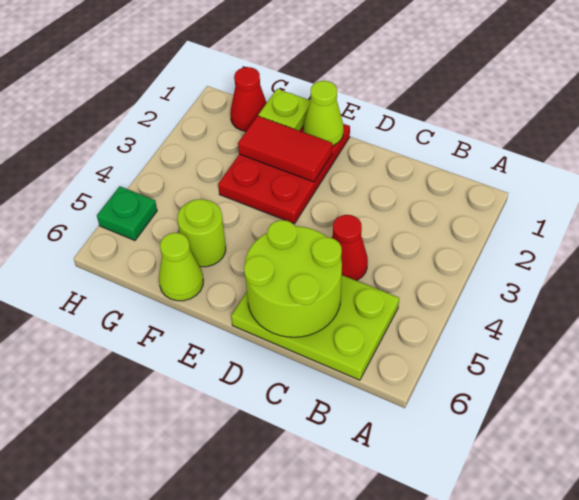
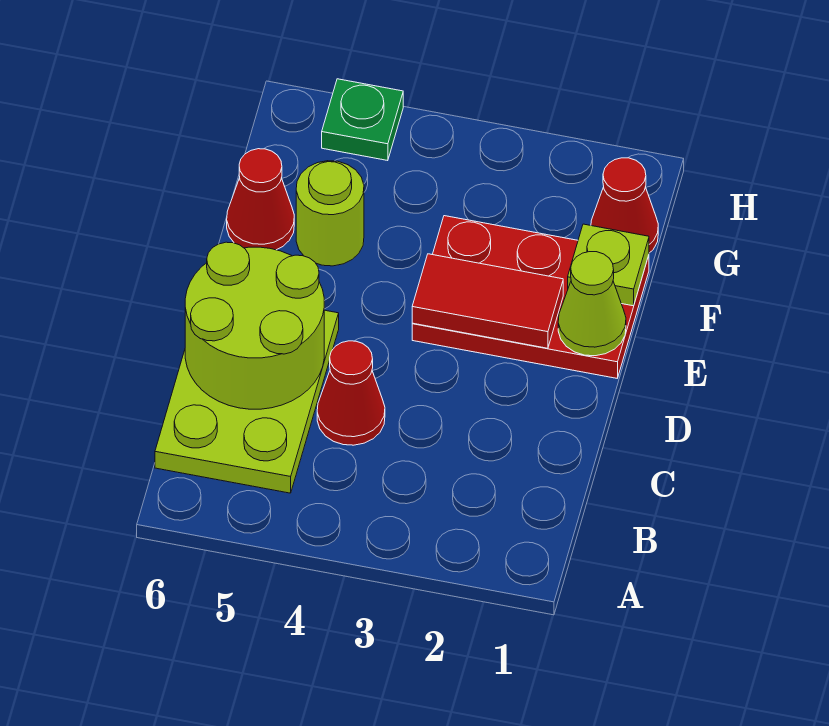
red tile E2:F2 level 2 -> red tile E2:E3 level 2
lime cone F6 level 1 -> red cone F6 level 1

